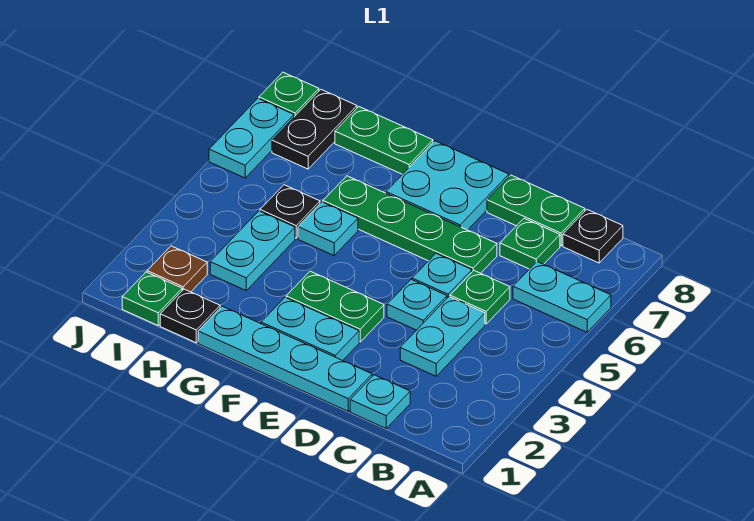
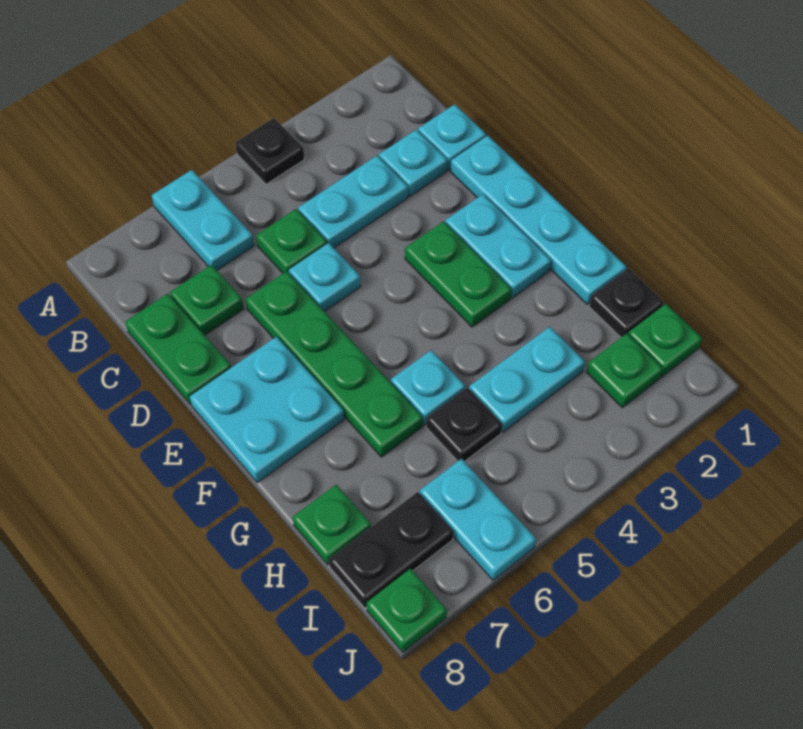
black plate B8 level 1 -> black plate A4 level 1
cyan plate D4 level 1 -> cyan plate C2 level 1
green plate G8:H8 level 1 -> green plate H8 level 1
brown plate I2 level 1 -> green plate I2 level 1
cyan plate J6:J7 level 1 -> cyan plate I6:J6 level 1

